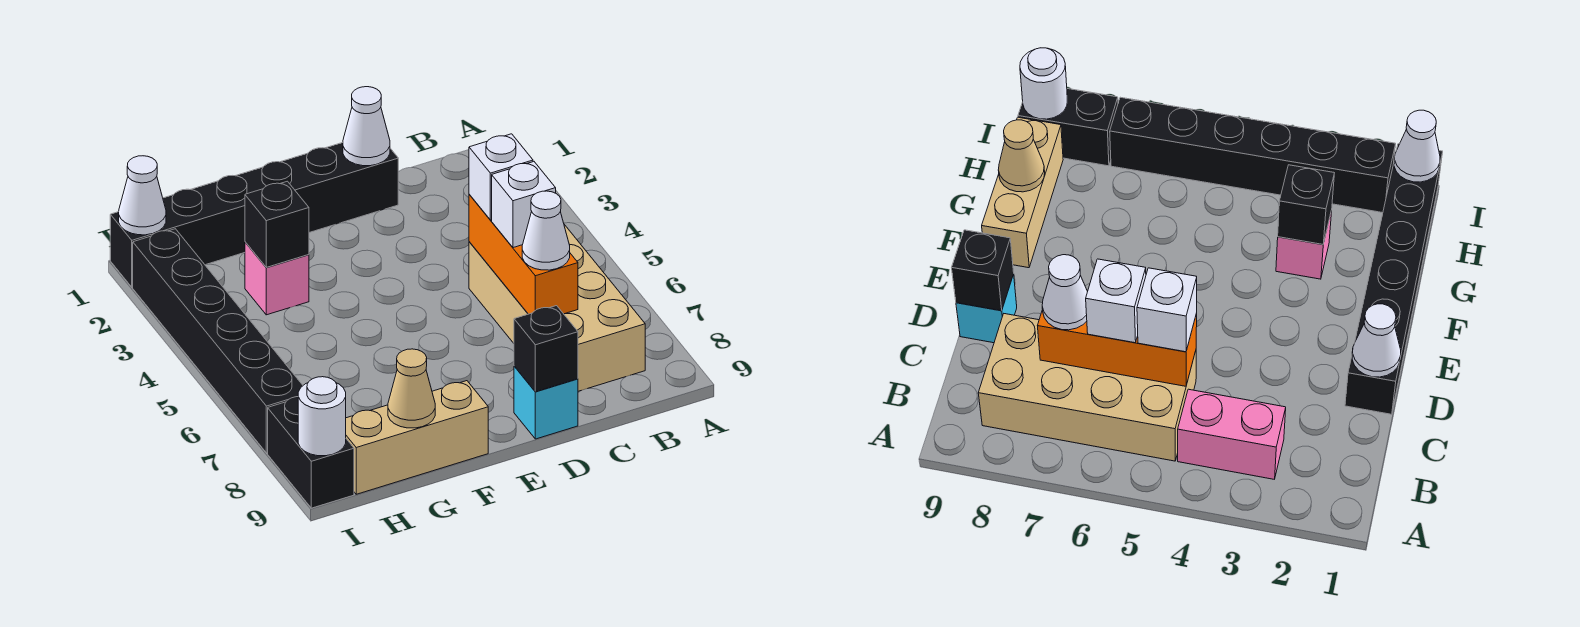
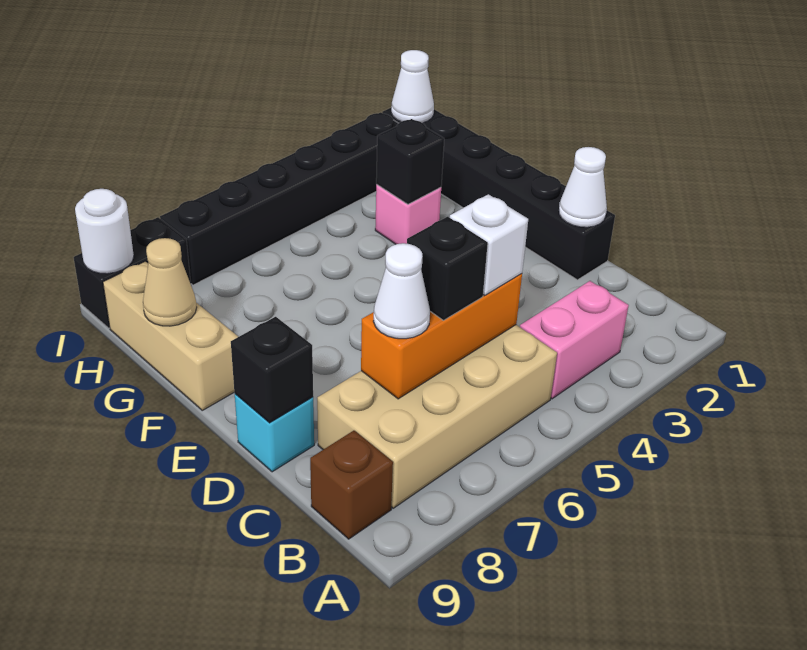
none -> brown brick B9 level 1
white brick C6 level 3 -> black brick C6 level 3

